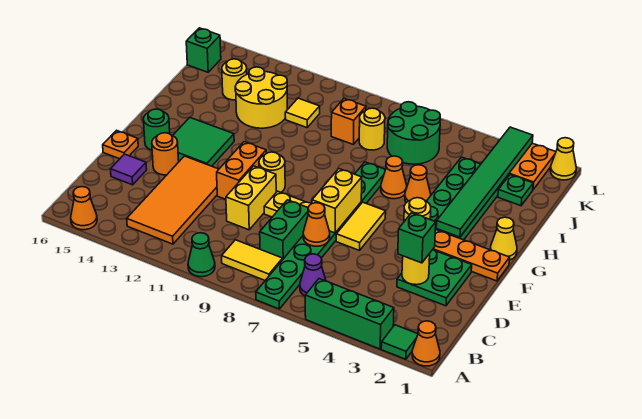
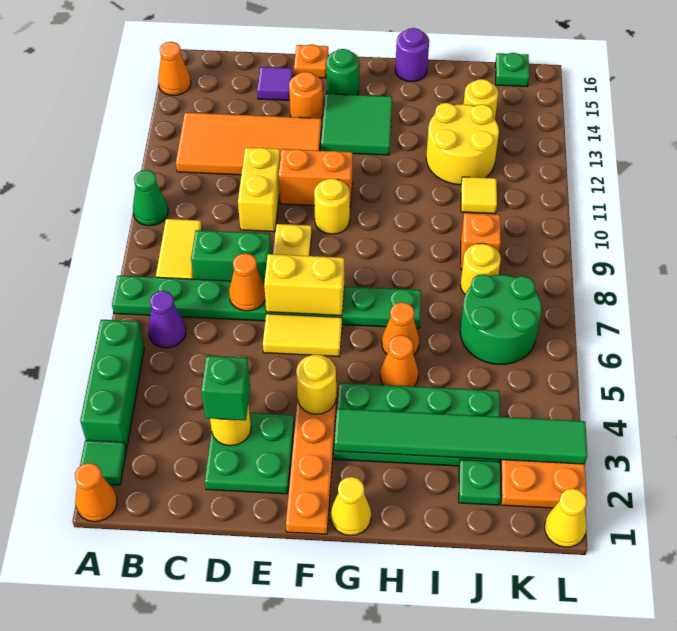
yellow brick D10:E10 level 1 -> yellow brick D10:D11 level 1
none -> purple round brick H16 level 1
green brick K16 level 1 -> green plate K16 level 1

